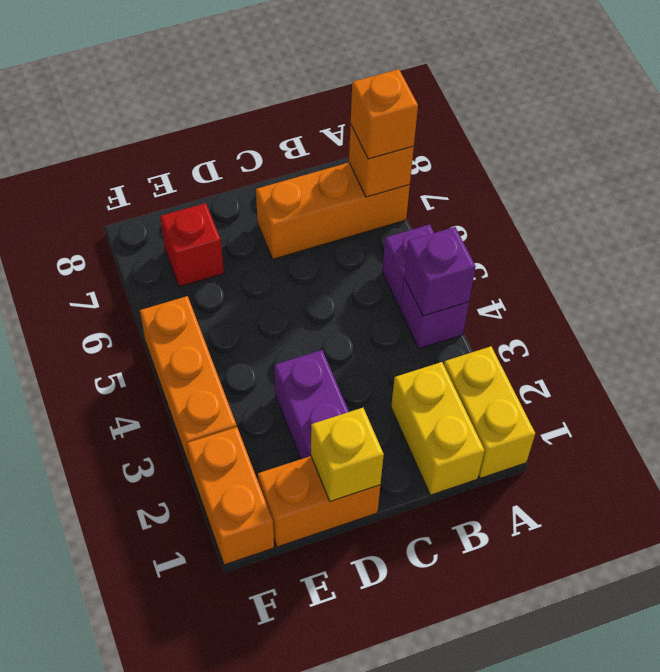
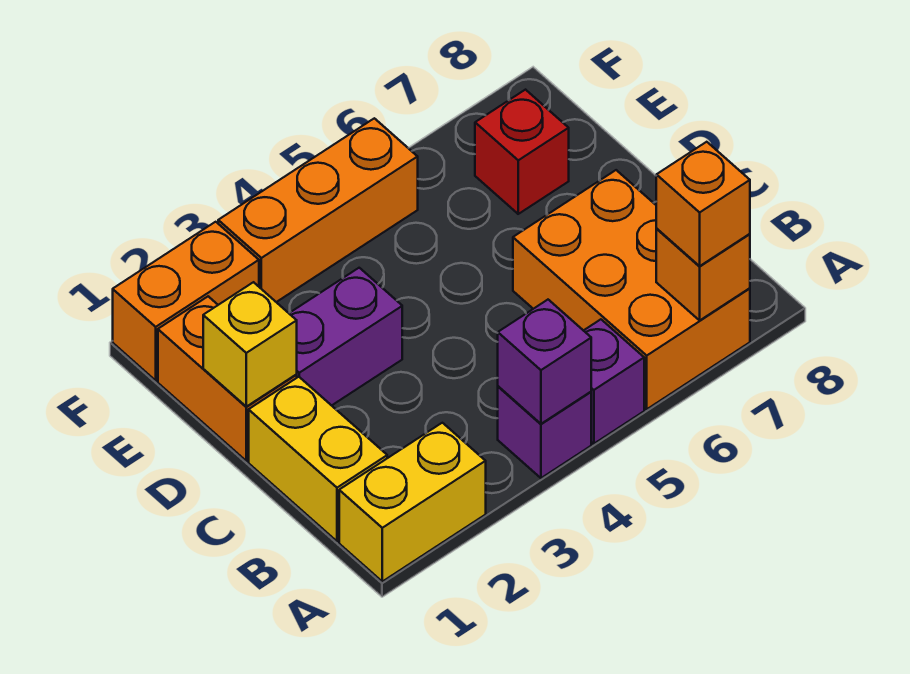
orange brick A7:C7 level 1 -> orange brick A6:C7 level 1
yellow brick B1:B2 level 1 -> yellow brick B1:C1 level 1

